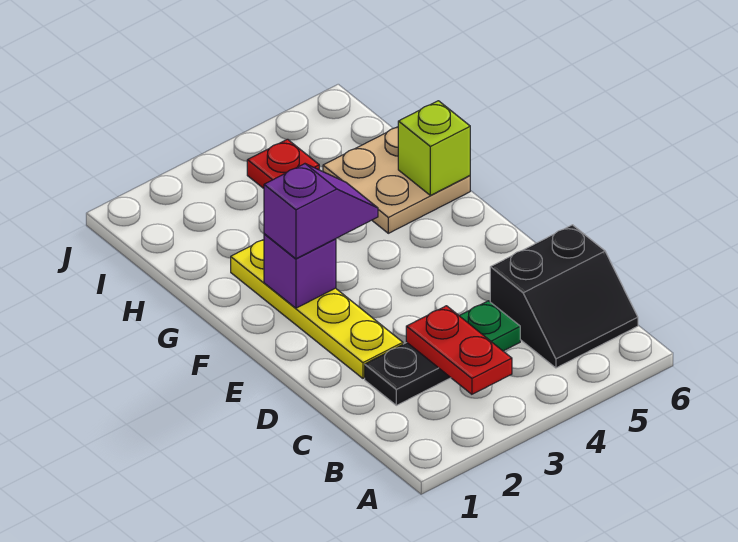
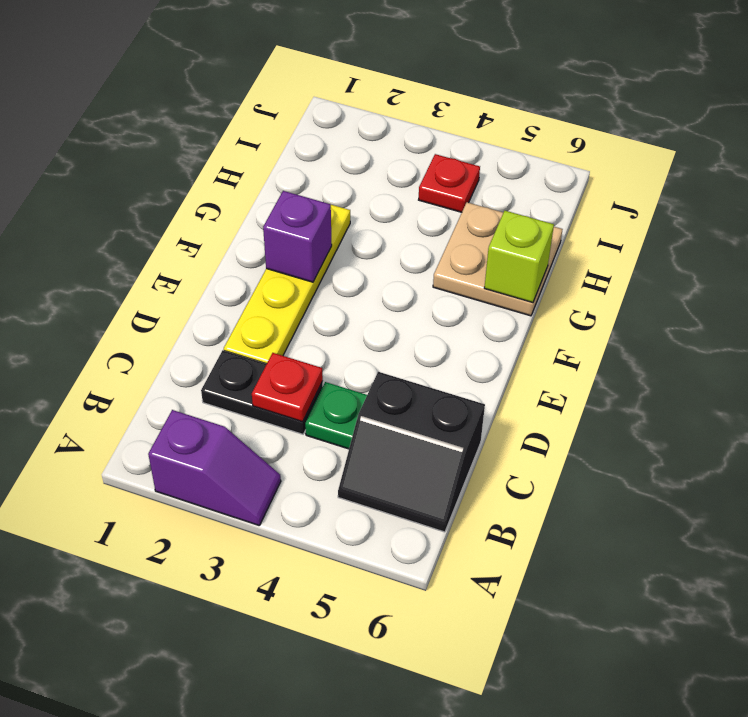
red plate B3:C3 level 2 -> red plate C3 level 2
purple slope F2:F3 level 3 top 2 -> purple slope A2:A3 level 1 top 2

